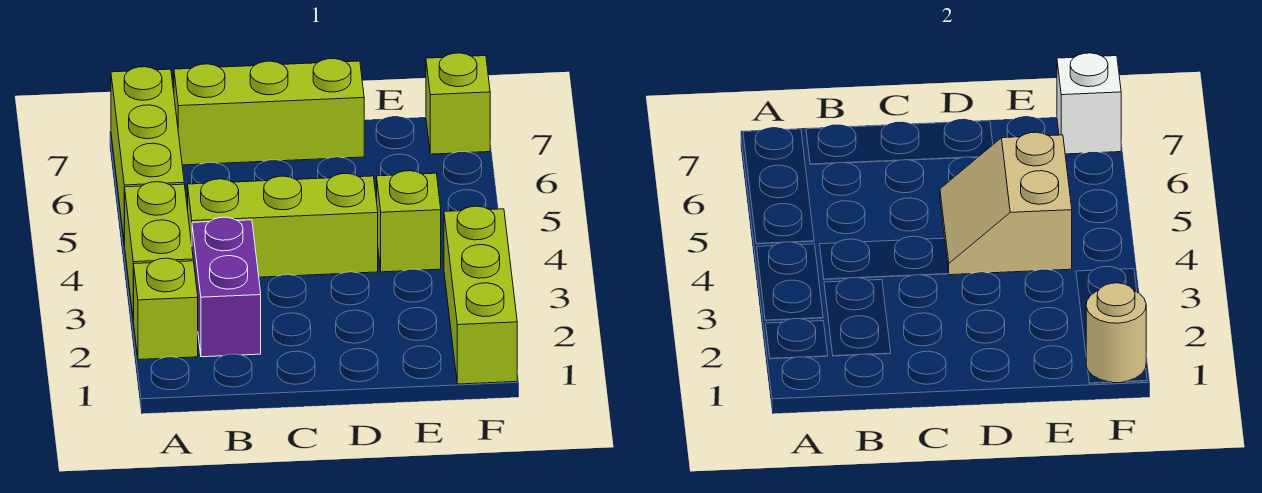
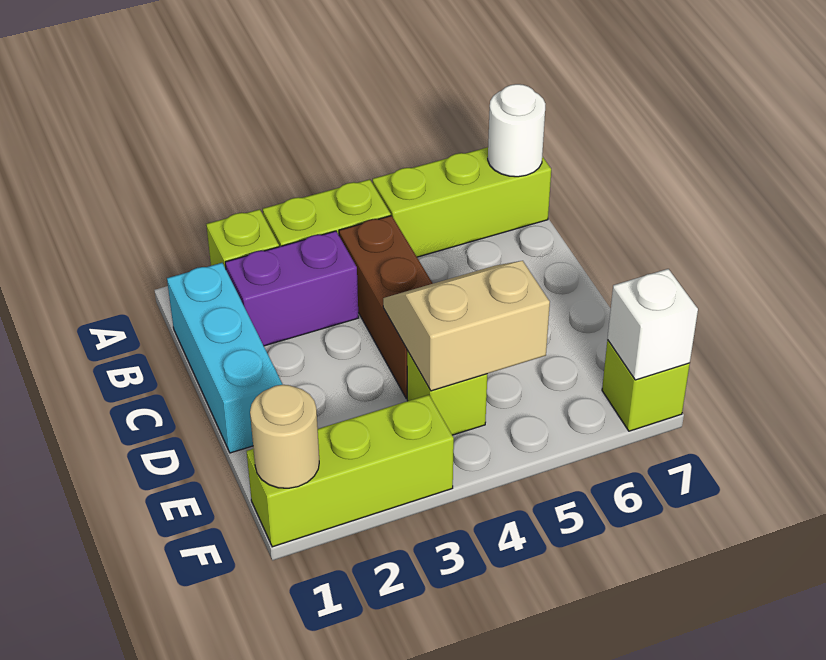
none -> white round brick A7 level 2
none -> cyan brick B1:D1 level 1
lime brick B4:D4 level 1 -> brown brick B4:D4 level 1
lime brick B7:D7 level 1 -> none

